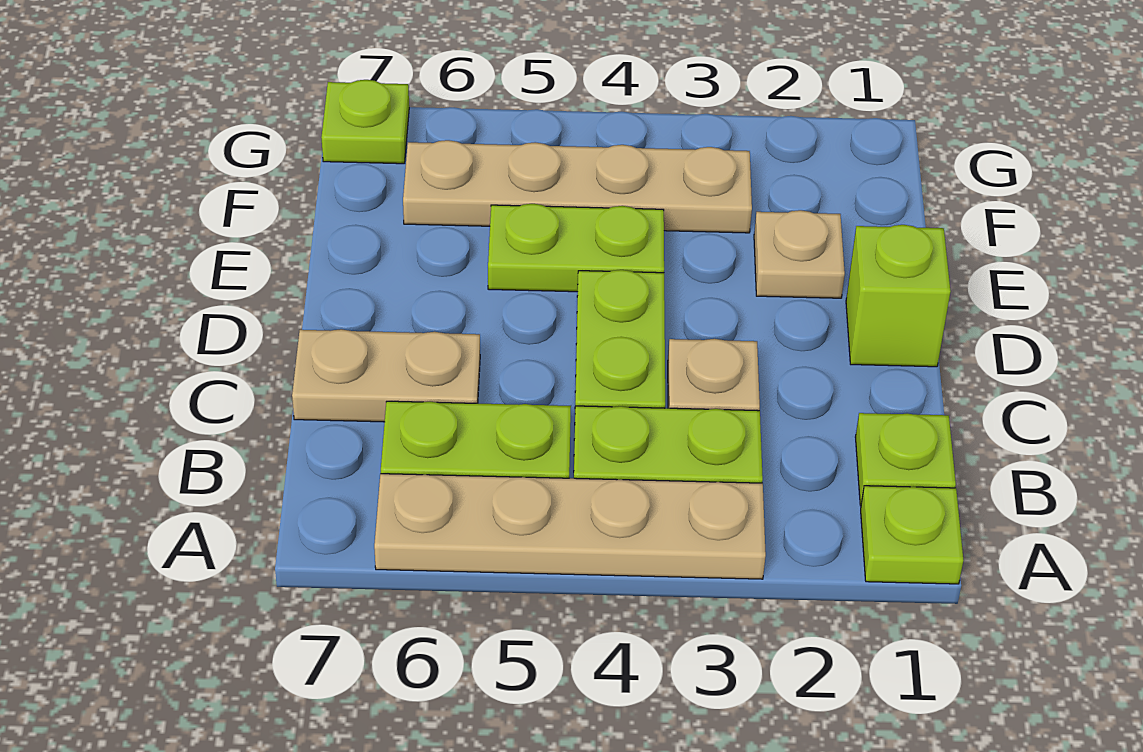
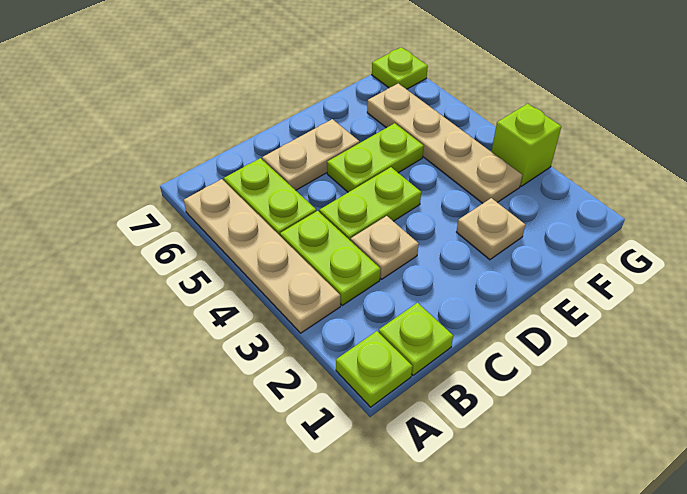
tan plate C6:C7 level 1 -> tan plate C6:D6 level 1
lime brick D1 level 1 -> lime brick G3 level 1
lime plate E4:E5 level 1 -> lime plate D5:E5 level 1

